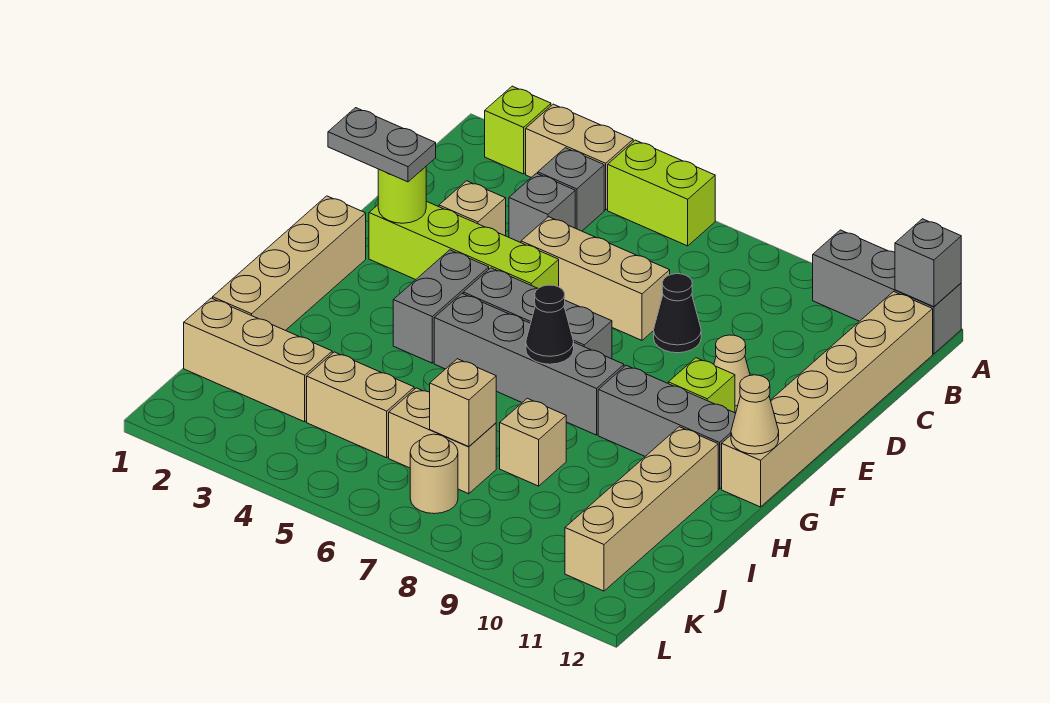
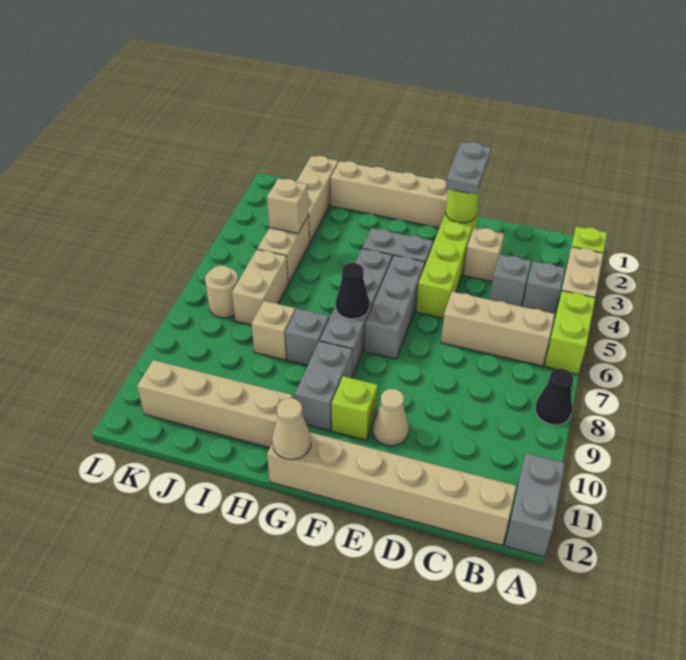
grey brick A10:A12 level 1 -> grey brick A11:A12 level 1
grey brick A12 level 2 -> grey brick H8 level 1
tan brick D5:D7 level 1 -> tan brick B6:D6 level 1
black cone D8 level 1 -> black cone A8 level 1
grey brick G9:G11 level 1 -> grey brick G9:G10 level 1
tan brick J7 level 2 -> tan brick J4 level 2

